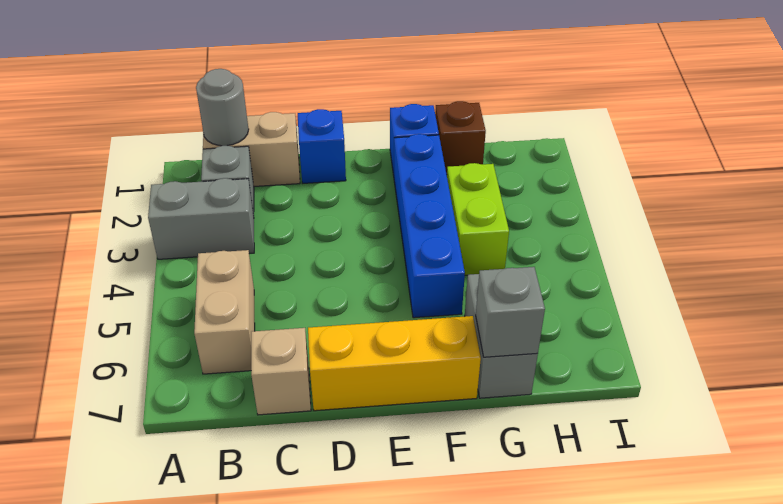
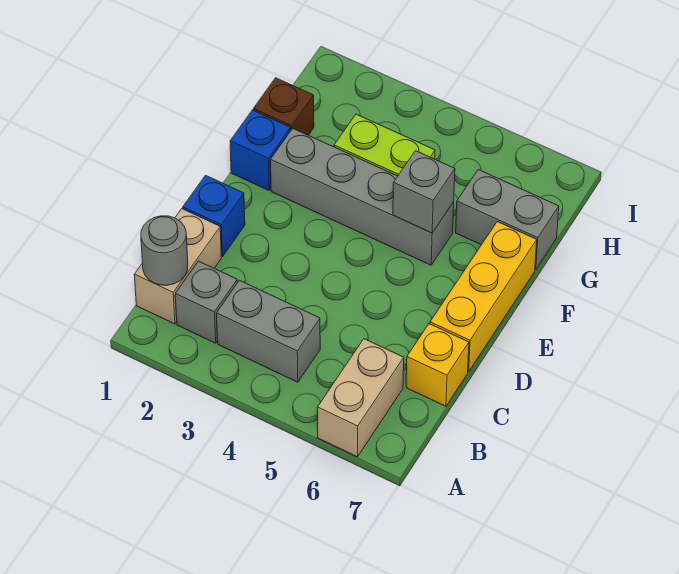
grey brick A3:B3 level 1 -> grey brick B3:B4 level 1
tan brick B5:B6 level 1 -> tan brick A6:B6 level 1
tan brick C7 level 1 -> yellow brick C7 level 1
blue brick F2:F5 level 1 -> grey brick F2:F5 level 1
grey brick G7 level 2 -> grey brick F5 level 2

